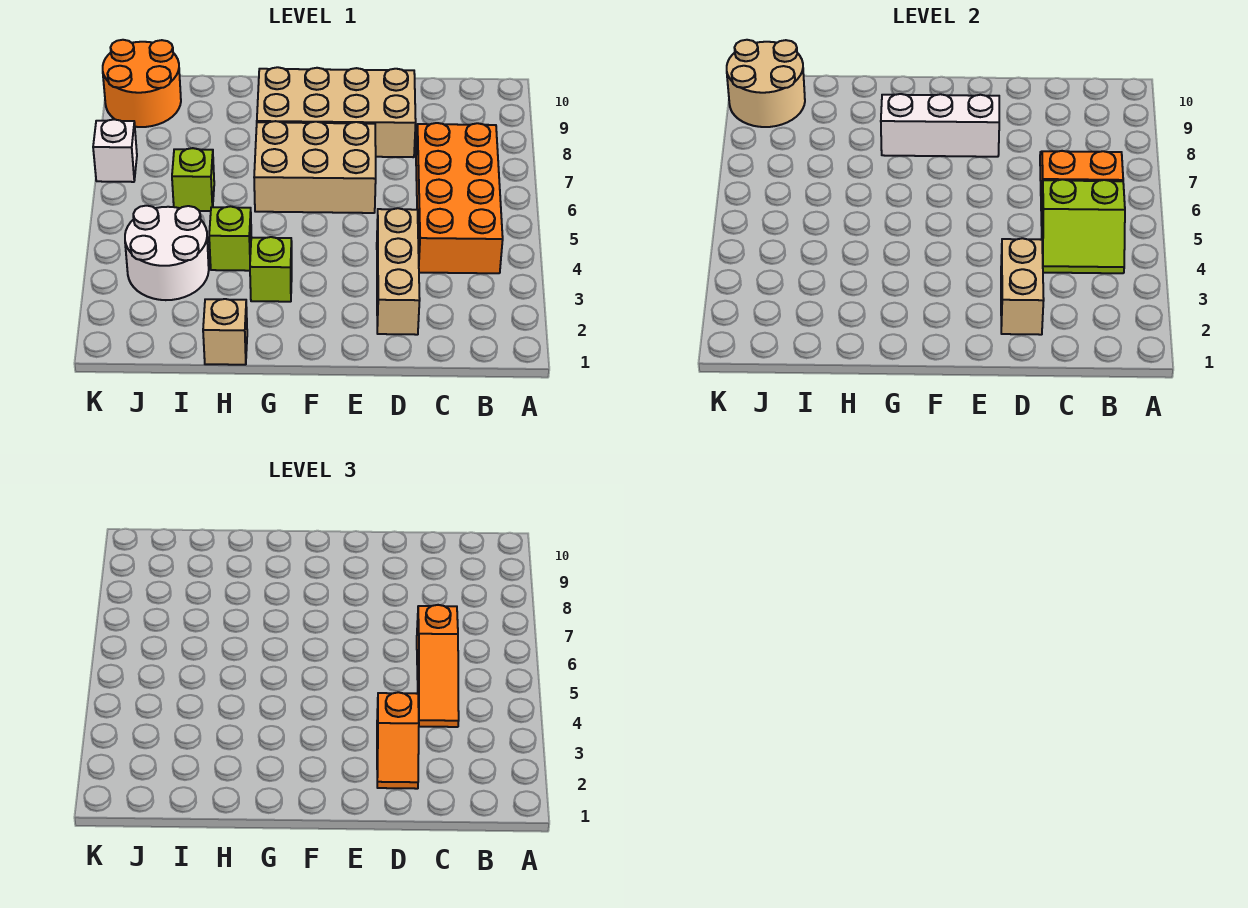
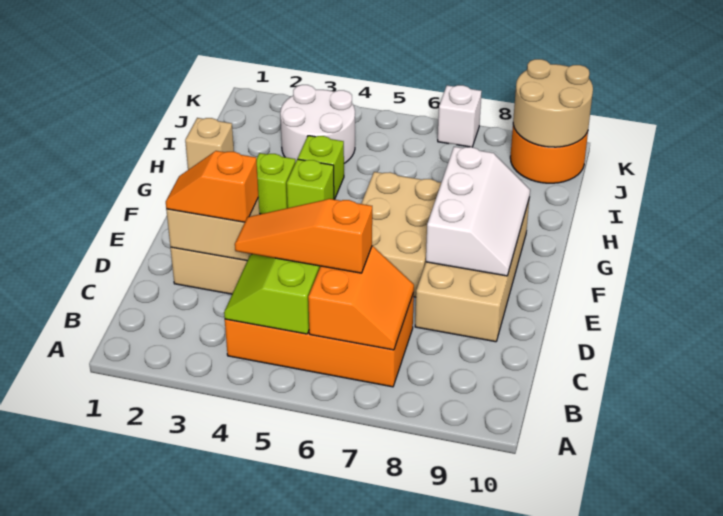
lime brick I6 level 1 -> lime brick G4 level 1

